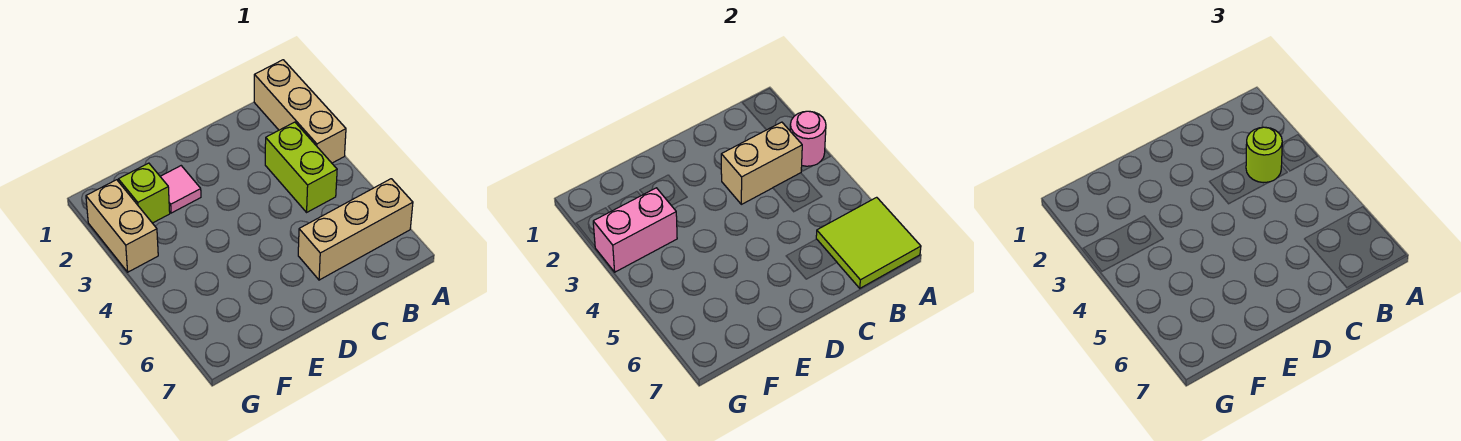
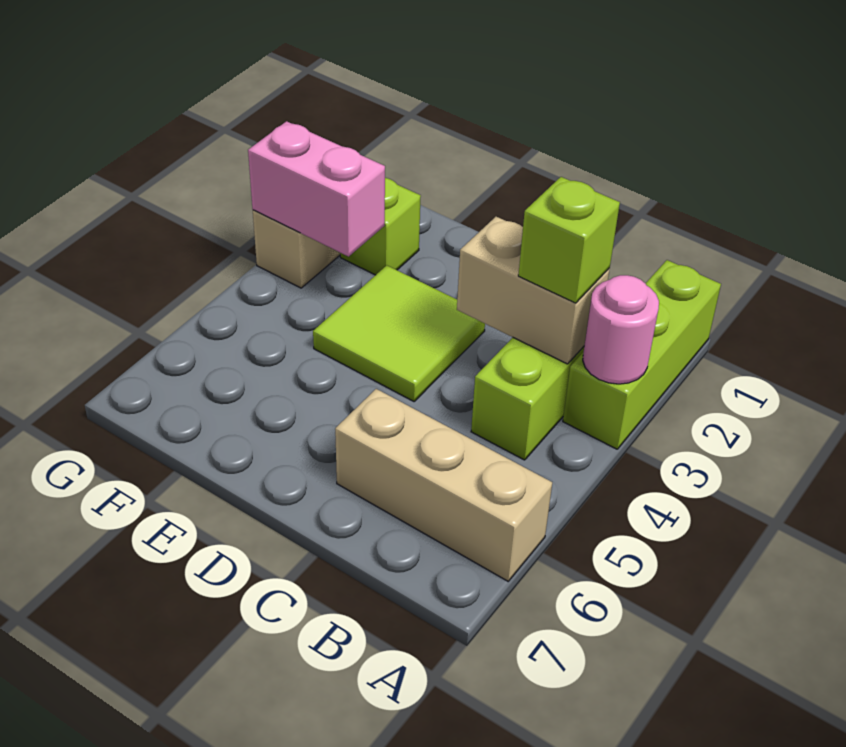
tan brick A1:A3 level 1 -> lime brick A1:A3 level 1
lime tile A6:B7 level 2 -> lime tile D3:E4 level 1
lime round brick B3 level 3 -> lime brick B3 level 3
pink tile E2 level 1 -> none

